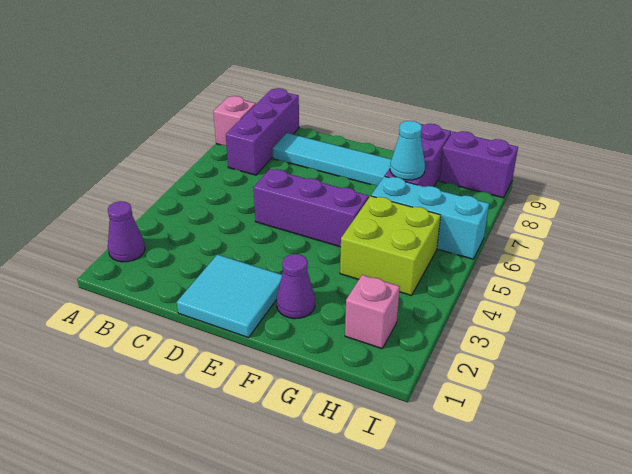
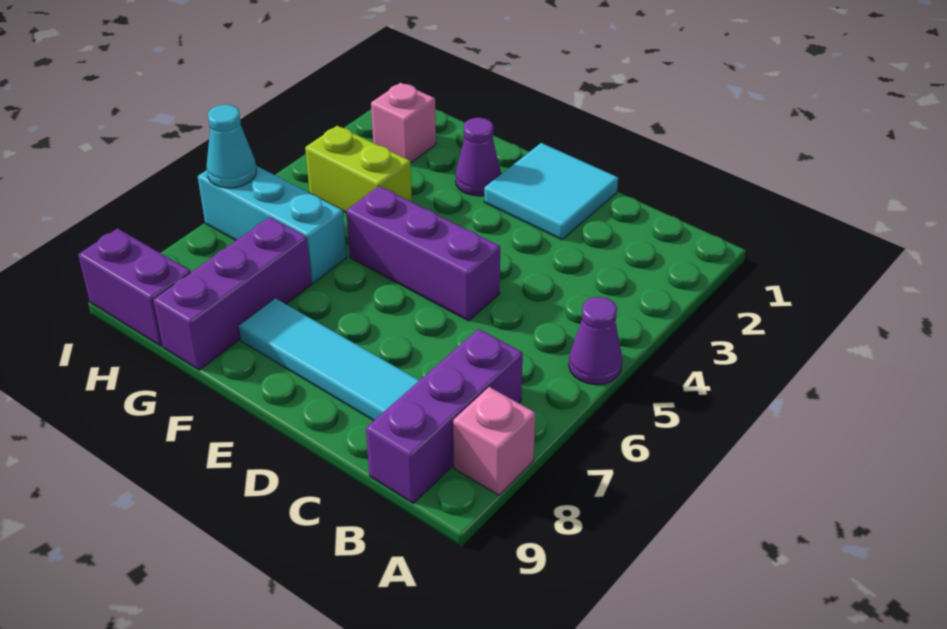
purple cone A2 level 1 -> purple cone A5 level 1
lime brick G4:H5 level 1 -> lime brick G4:H4 level 1
cyan cone G7 level 2 -> cyan cone I6 level 2

